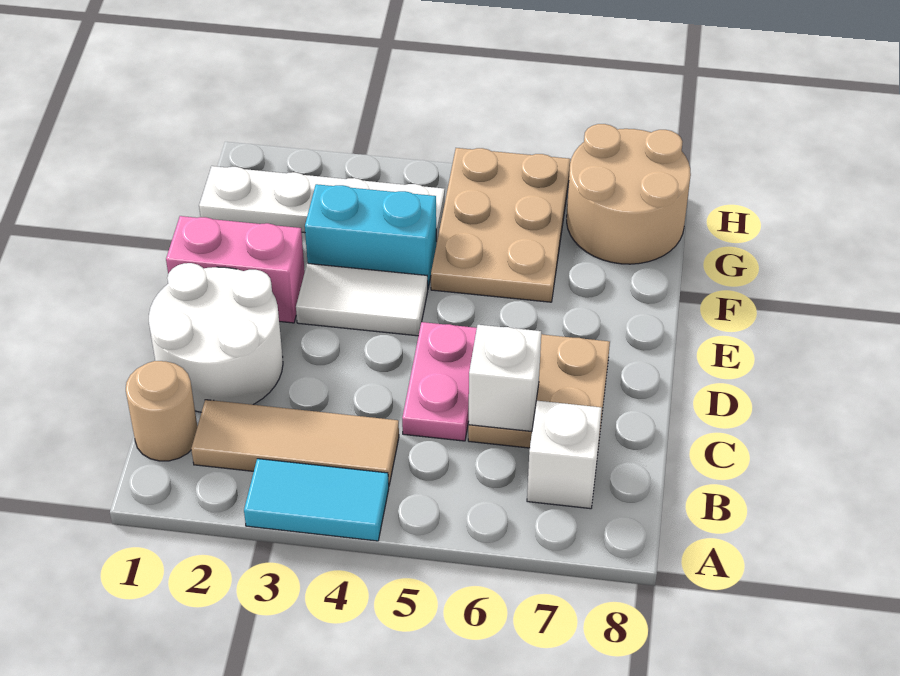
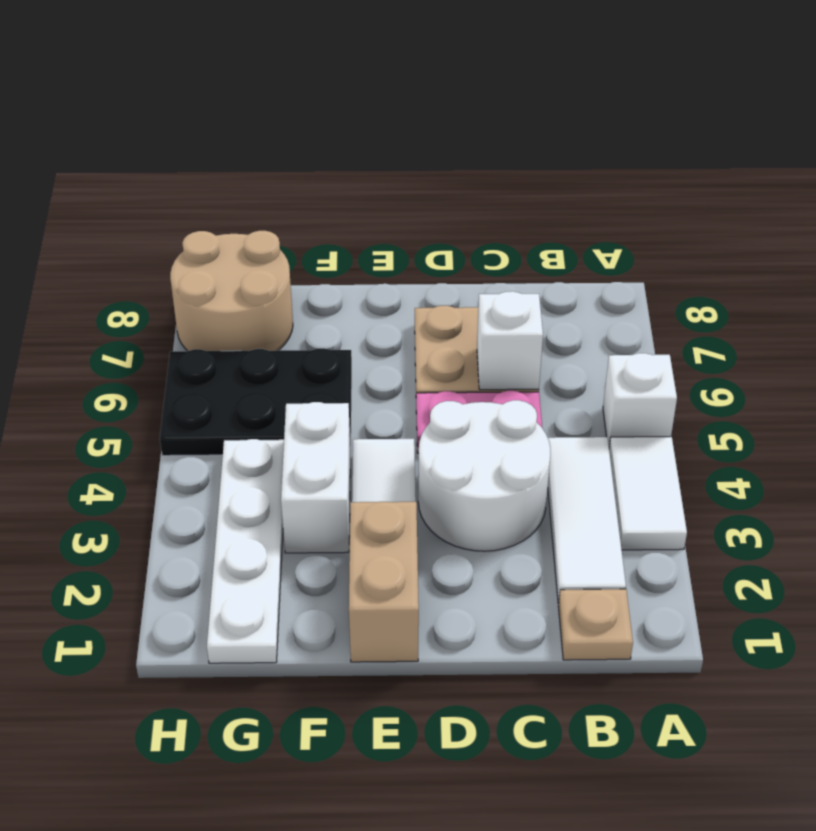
cyan tile A3:A4 level 1 -> white tile A3:A4 level 1
tan round brick B1 level 1 -> tan plate B1 level 1
tan tile B2:B4 level 1 -> white tile B2:B4 level 1
white brick B7 level 1 -> white brick A5 level 1
white round brick C1:D2 level 1 -> white round brick C3:D4 level 1
pink brick E1:E2 level 1 -> tan brick E1:E2 level 1
cyan brick F3:F4 level 1 -> white brick F3:F4 level 1
tan plate F5:H6 level 1 -> black plate F5:H6 level 1

